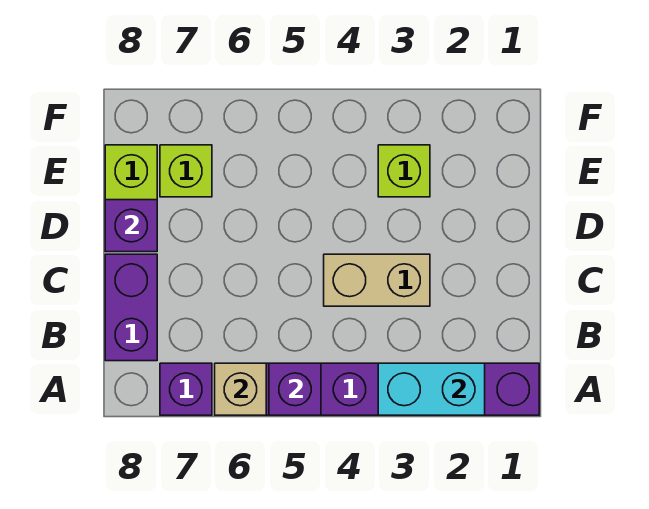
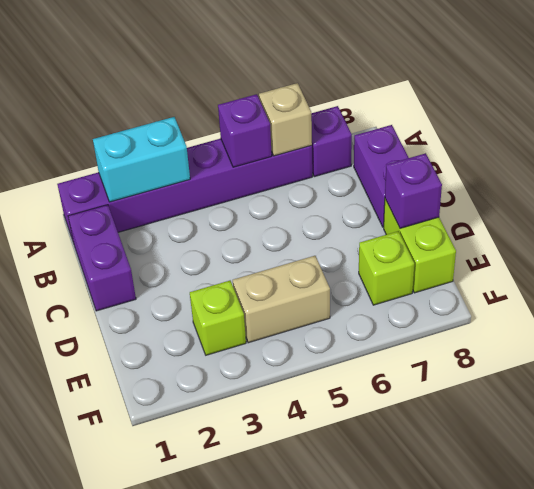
none -> purple brick B1:C1 level 1
tan brick C3:C4 level 1 -> tan brick E4:E5 level 1

